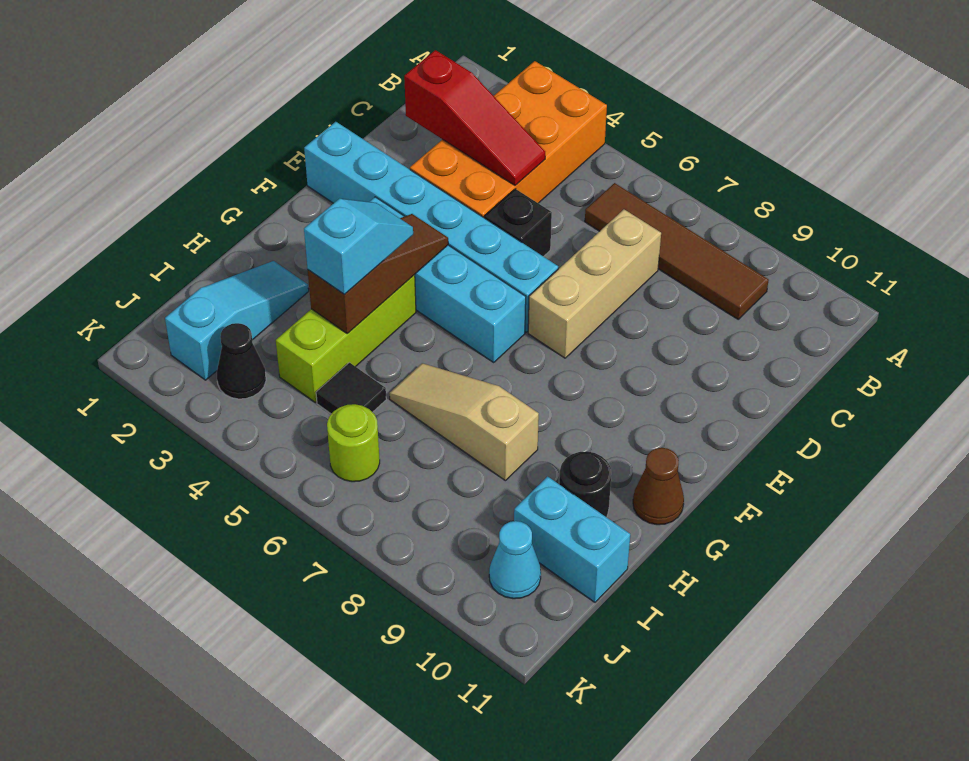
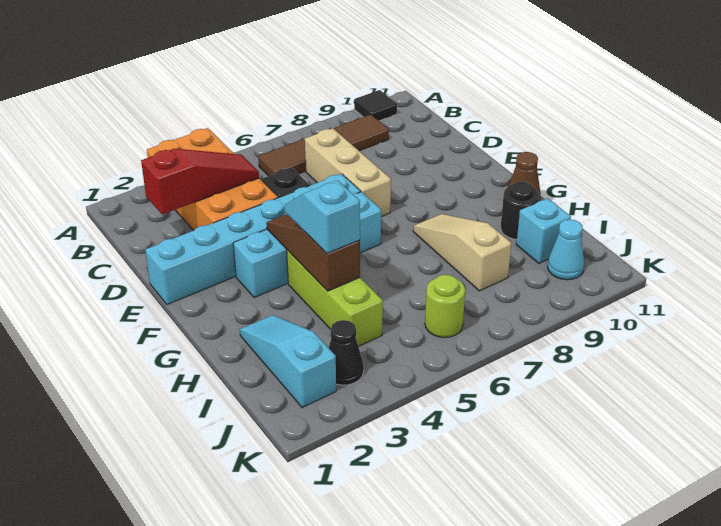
tan slope H6:H8 level 1 top 8 -> tan slope G8:I8 level 1 top I
black tile I5 level 1 -> black tile A10 level 1
cyan brick I10:I11 level 1 -> cyan brick I10 level 1

